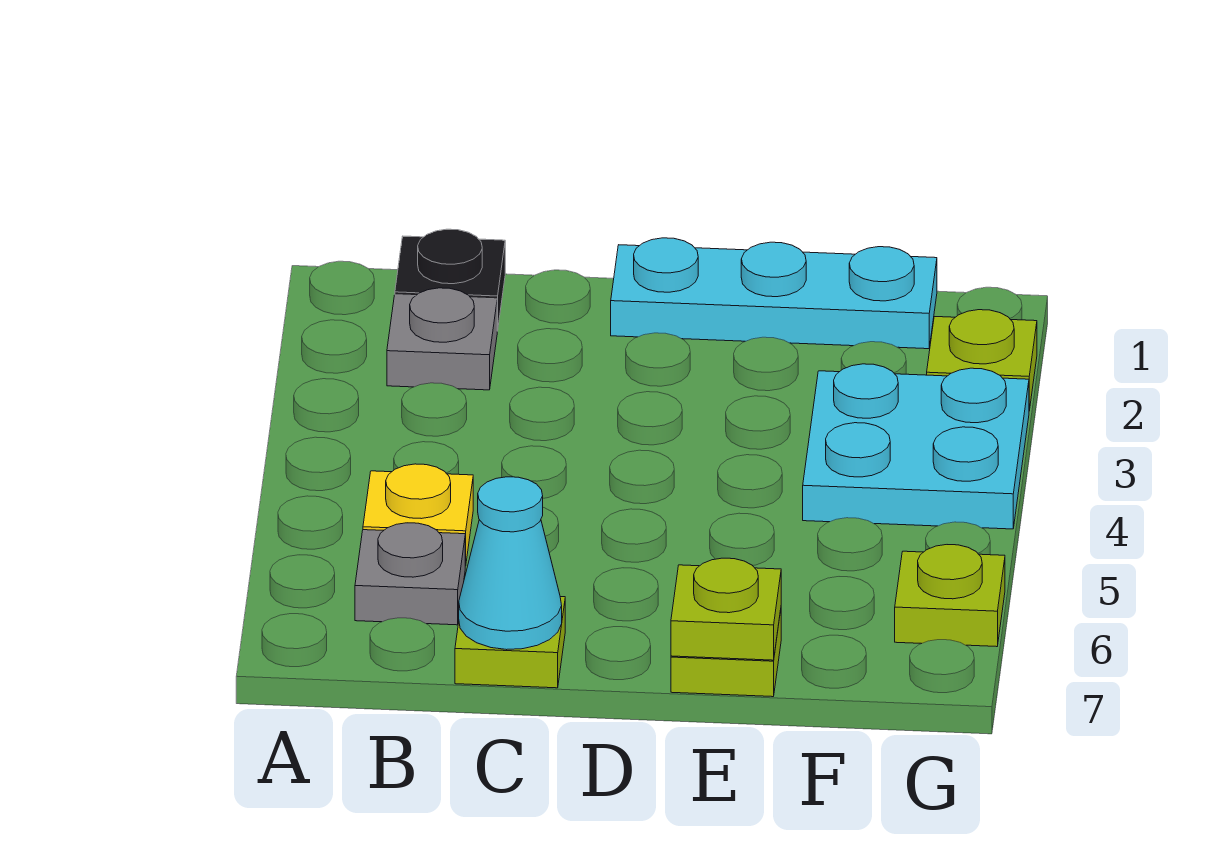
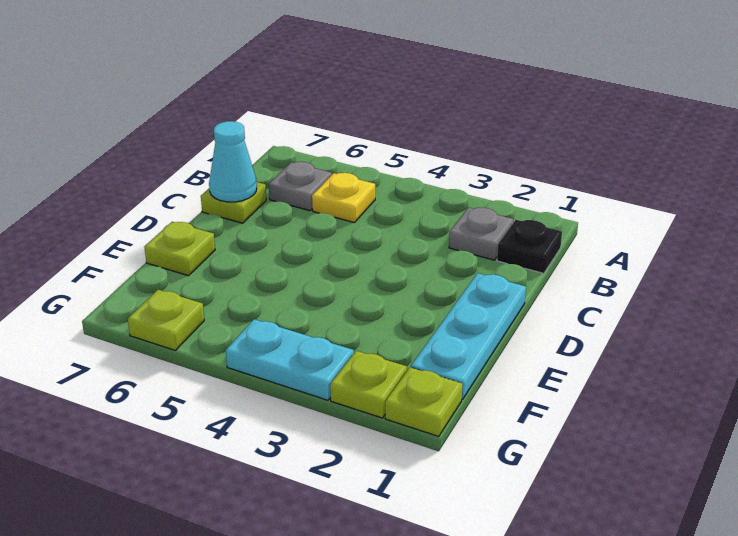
lime plate E7 level 2 -> lime plate G1 level 1
cyan plate F3:G4 level 1 -> cyan plate G3:G4 level 1

